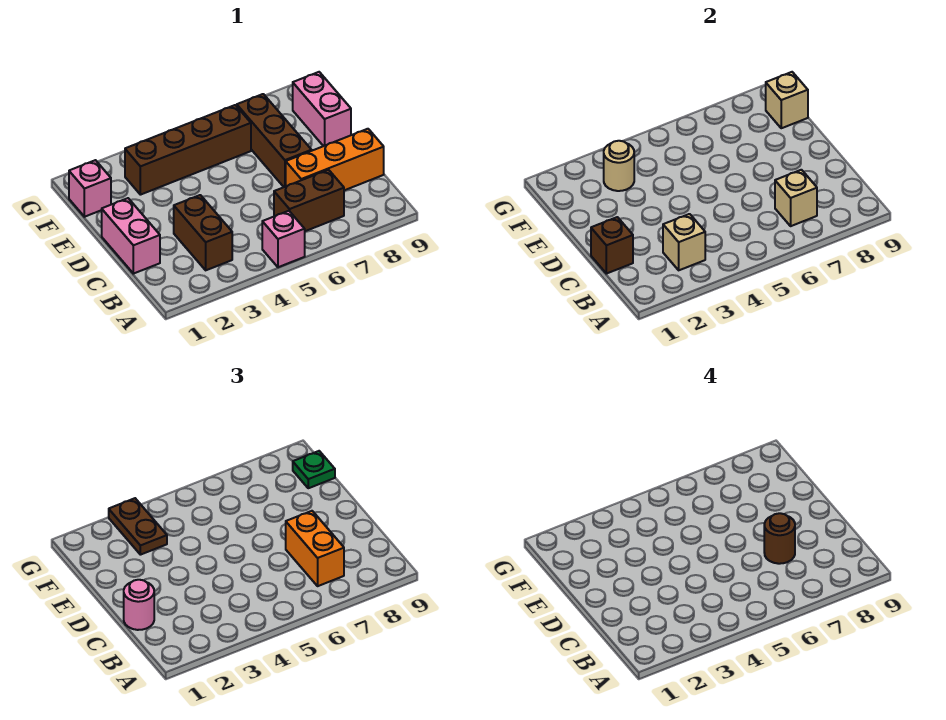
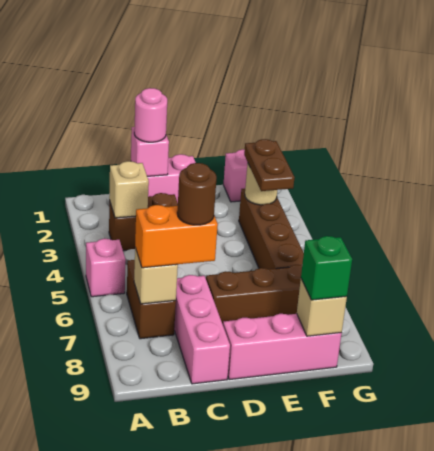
brown brick C1 level 2 -> pink brick C1 level 2
orange brick C7:C9 level 1 -> pink brick C7:C9 level 1
pink brick E9:F9 level 1 -> pink brick D9:F9 level 1
brown plate F3:G3 level 3 -> brown plate F3:F4 level 3
green plate F9 level 3 -> green brick F9 level 3

